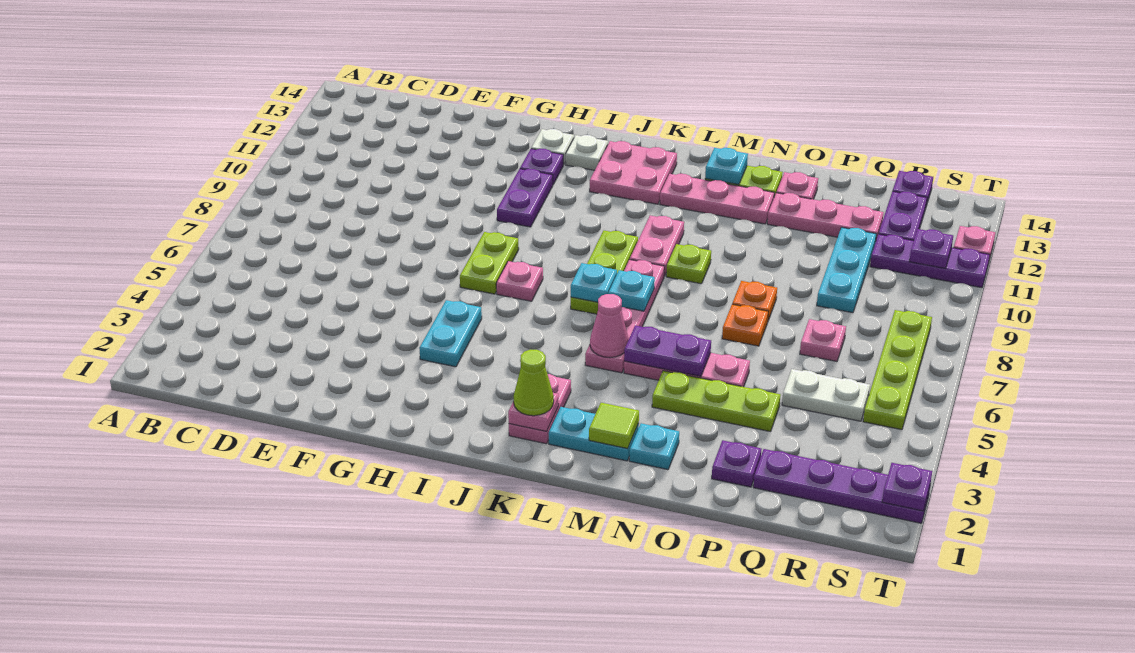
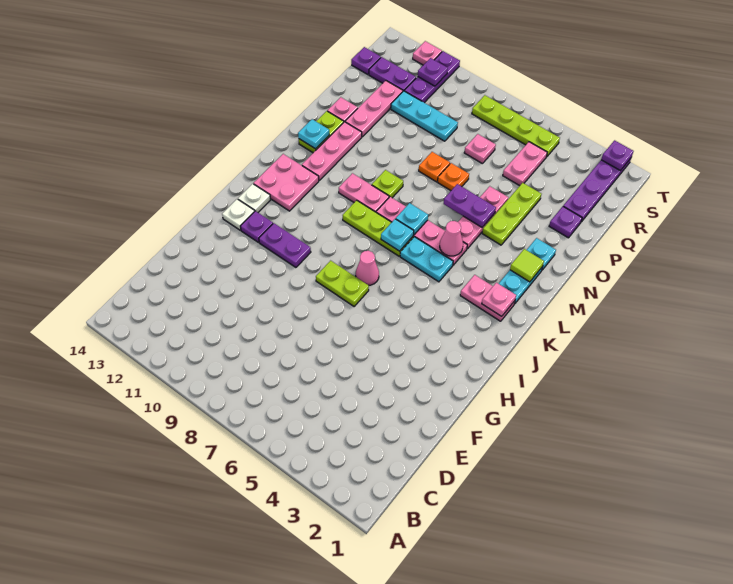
cyan plate H4:H5 level 1 -> cyan plate K5:K6 level 1
pink plate I7 level 1 -> pink cone I7 level 1
lime cone K2 level 3 -> none
purple plate M5:N5 level 2 -> purple plate N5:N6 level 2
white plate Q5:R5 level 1 -> pink plate Q5:R5 level 1

